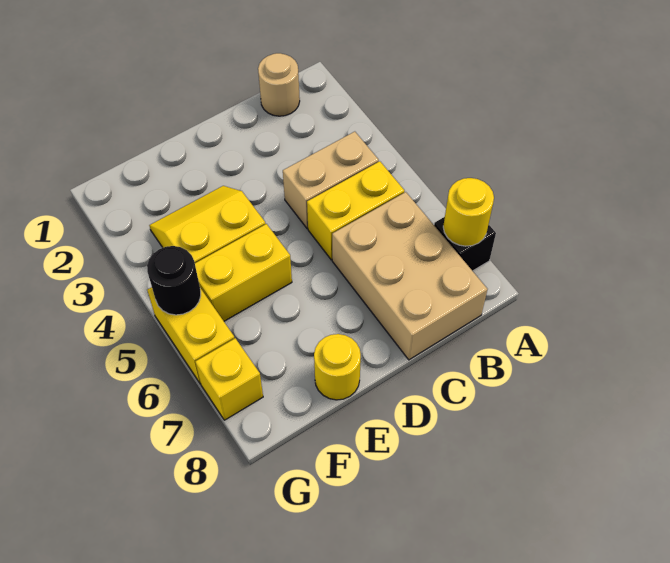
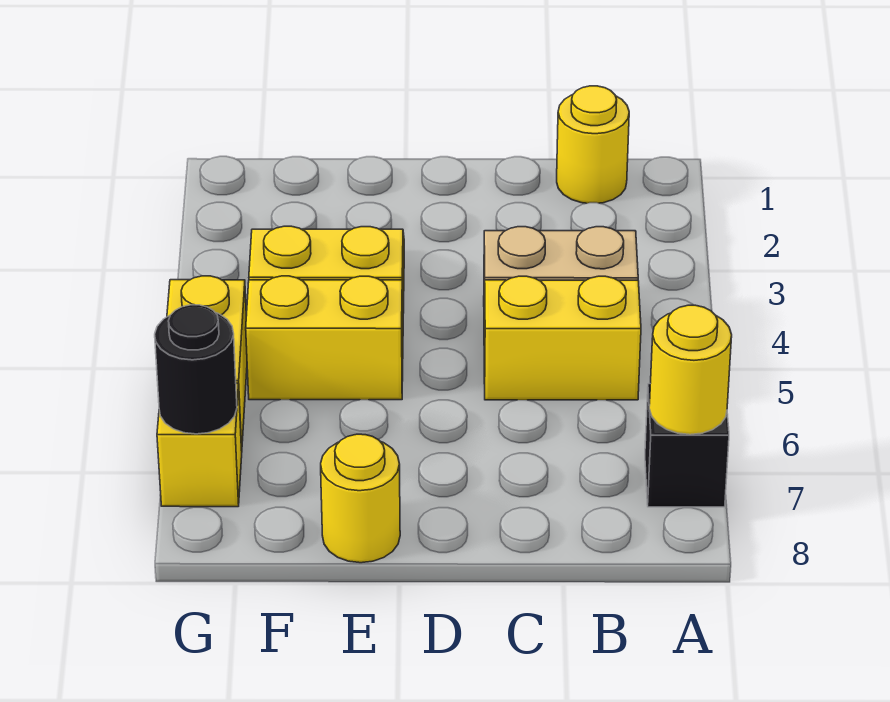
tan round brick B1 level 1 -> yellow round brick B1 level 1
tan brick B6:C8 level 1 -> none
black round brick G5 level 2 -> black round brick G7 level 2

